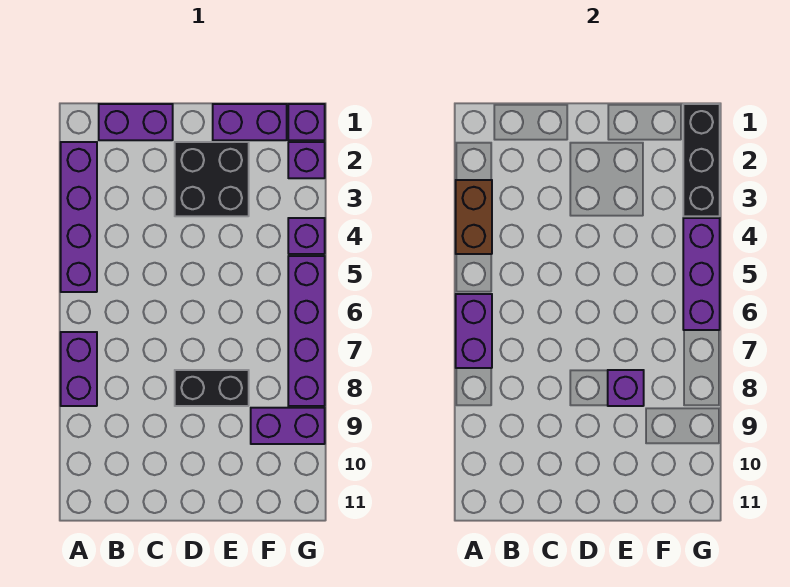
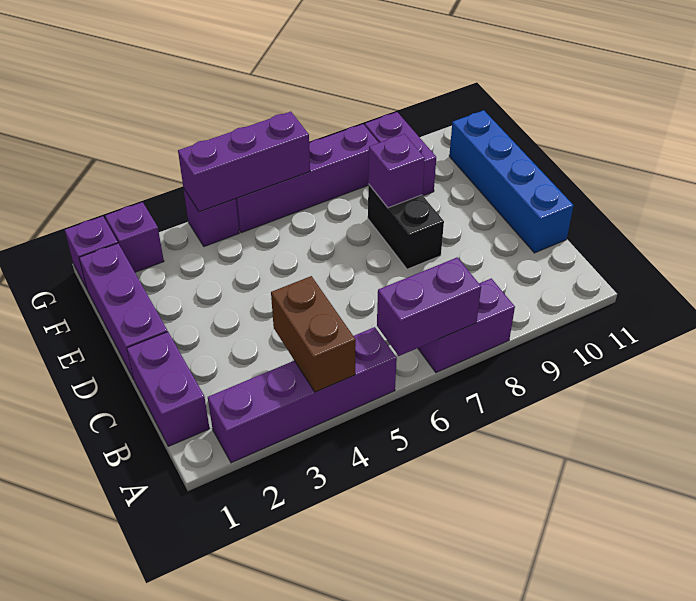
brown brick A3:A4 level 2 -> brown brick A4:B4 level 2
none -> blue brick C11:F11 level 1
black brick D2:E3 level 1 -> none
purple brick E1:F1 level 1 -> purple brick D1:F1 level 1
black brick G1:G3 level 2 -> none

